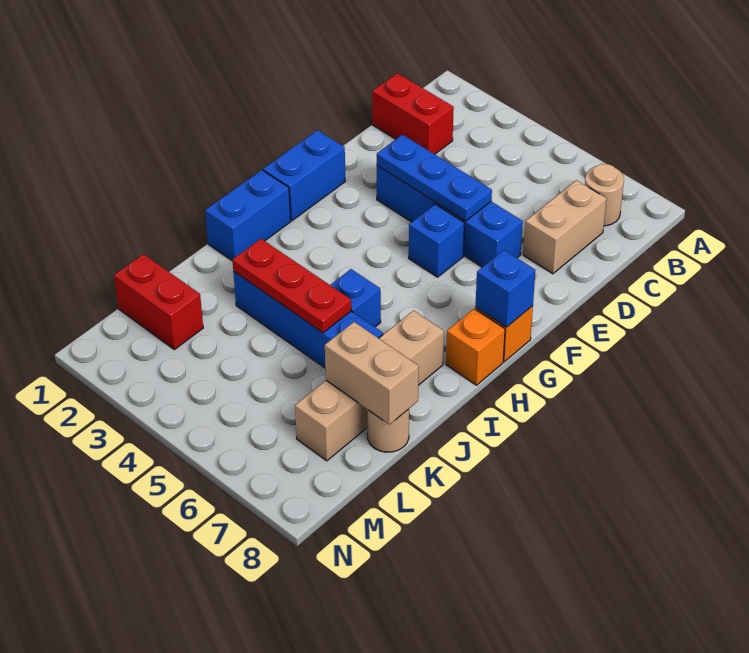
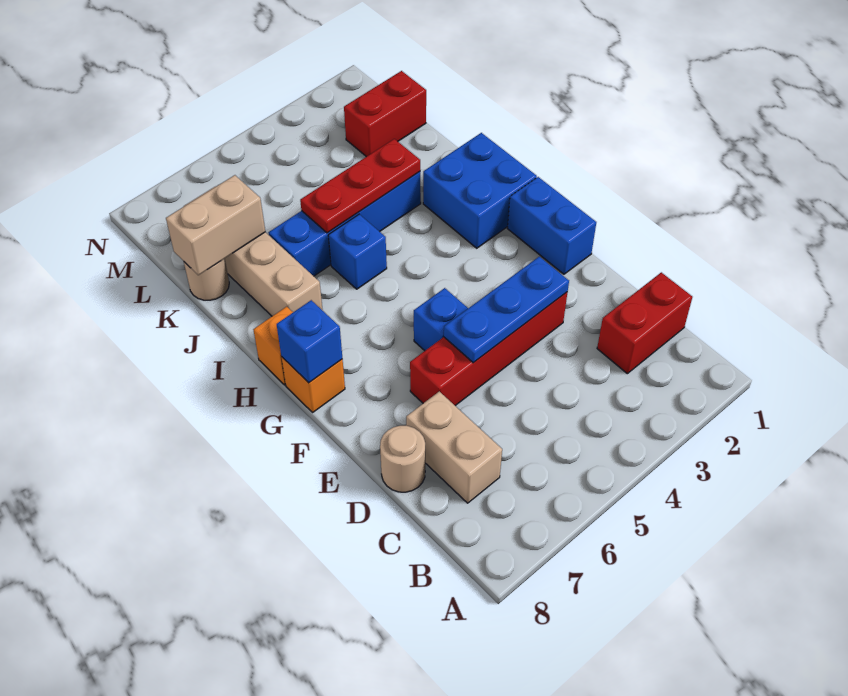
tan round brick B7 level 1 -> tan round brick D8 level 1
blue brick E3:E6 level 1 -> red brick E3:E6 level 1
blue brick H1:I1 level 1 -> blue brick H1:I2 level 1

